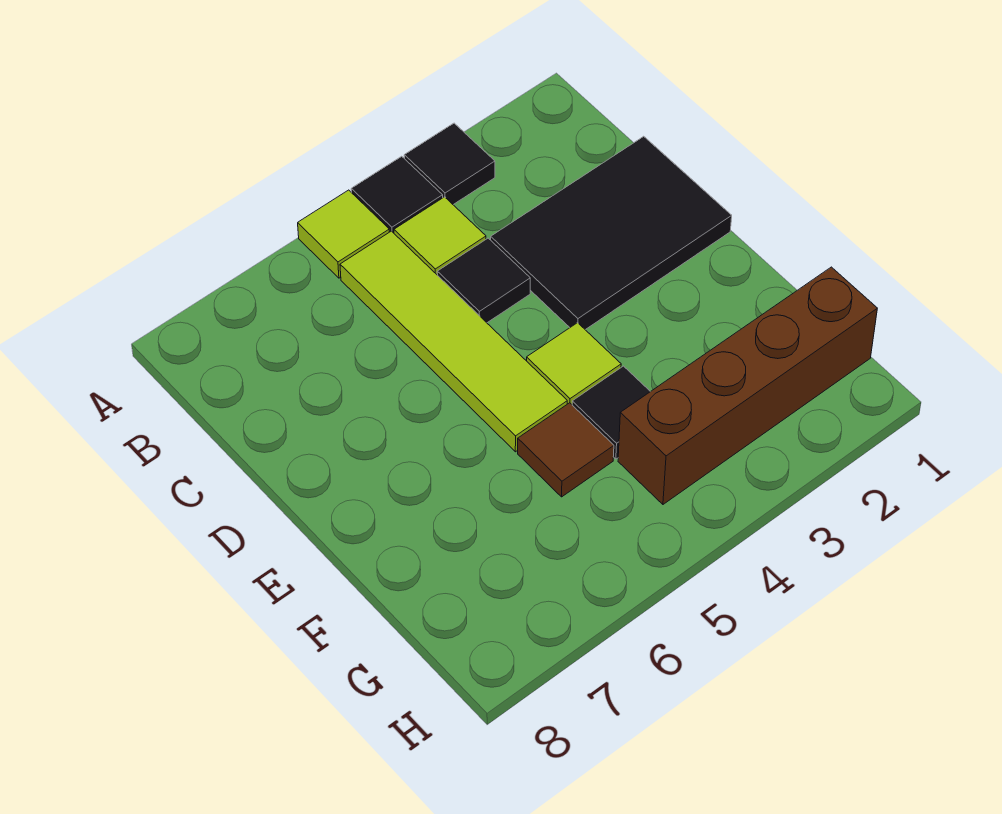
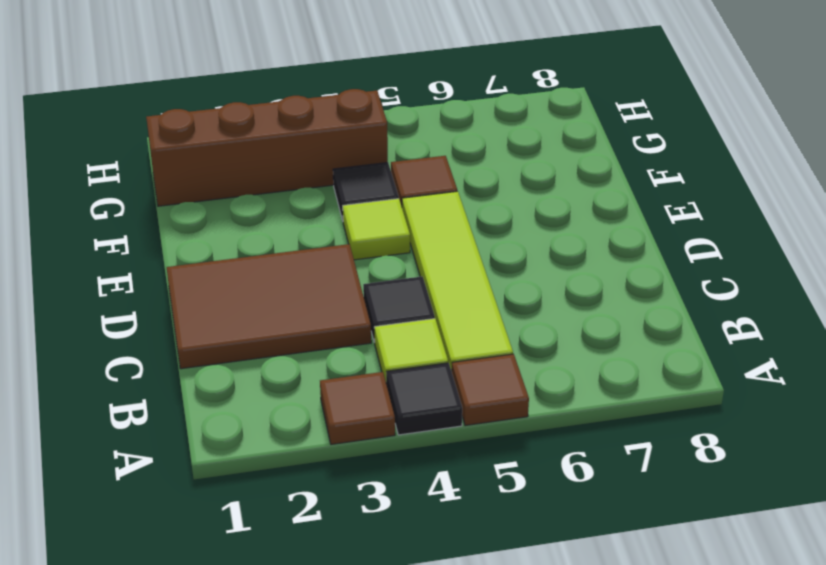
black tile A3 level 1 -> brown tile A3 level 1
lime tile A5 level 1 -> brown tile A5 level 1
black tile C1:D3 level 1 -> brown tile C1:D3 level 1

